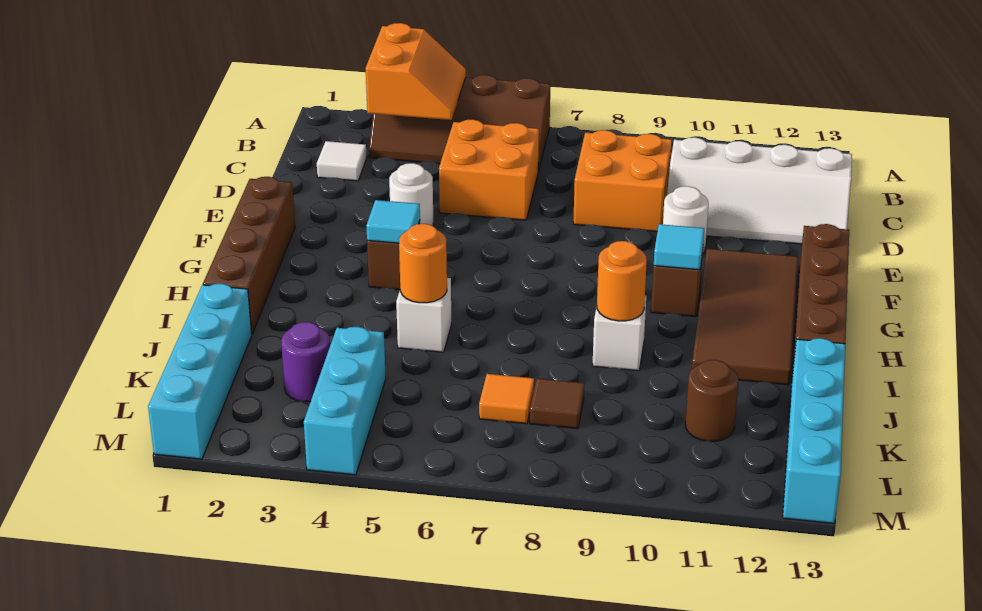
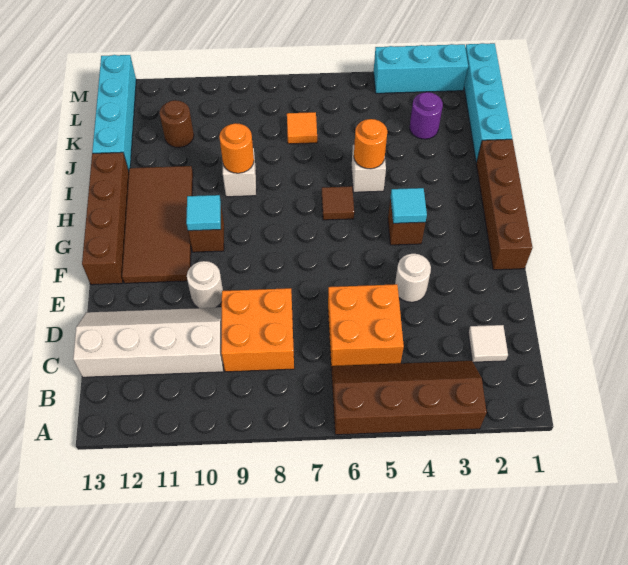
orange slope A3:B4 level 2 top 3 -> none
cyan brick K4:M4 level 1 -> cyan brick M2:M4 level 1
brown tile K8 level 1 -> brown tile H6 level 1

